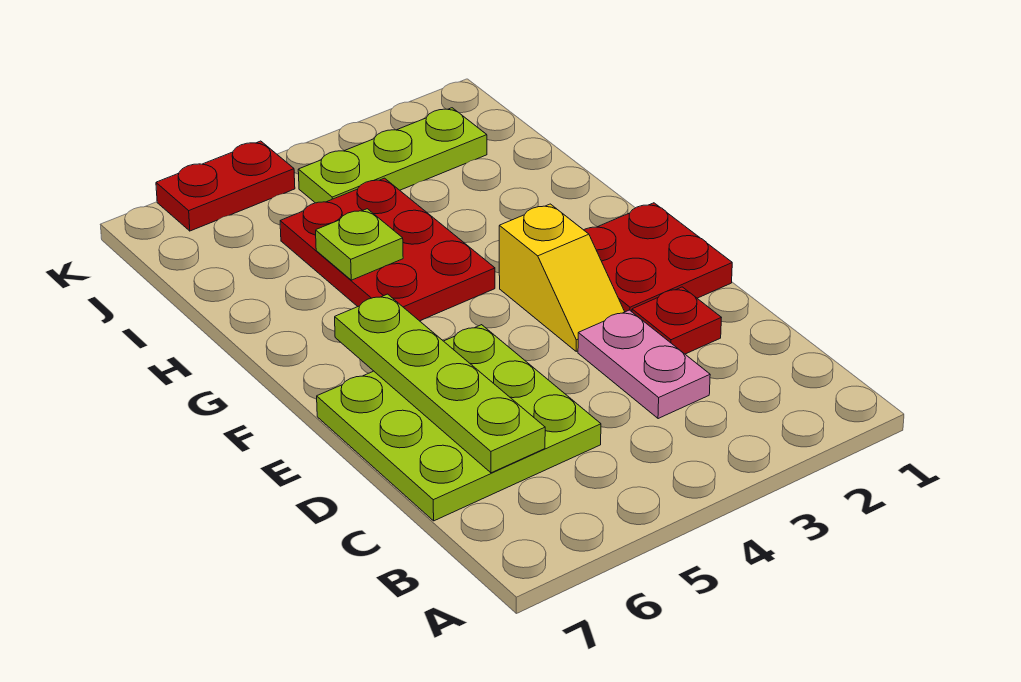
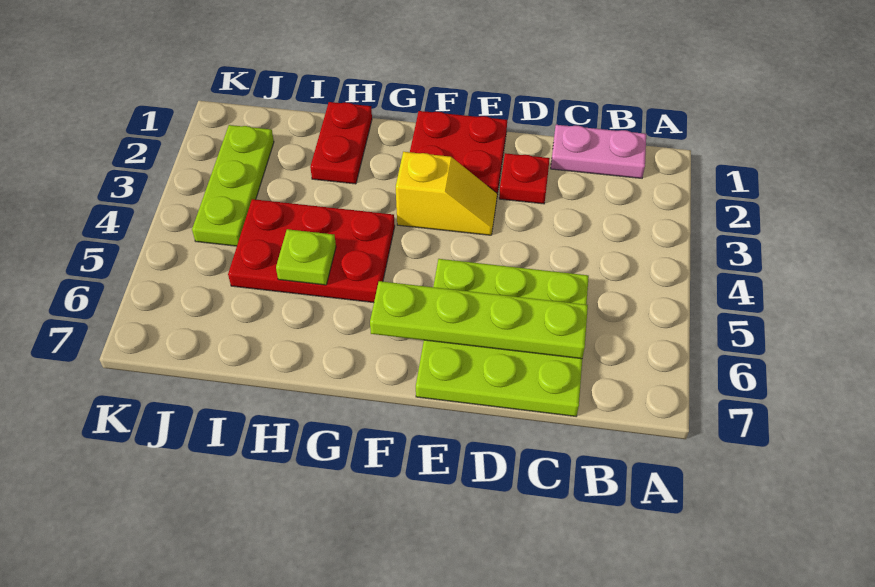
pink plate C3:D3 level 1 -> pink plate B1:C1 level 1
red plate K5:K6 level 1 -> red plate H1:H2 level 1

